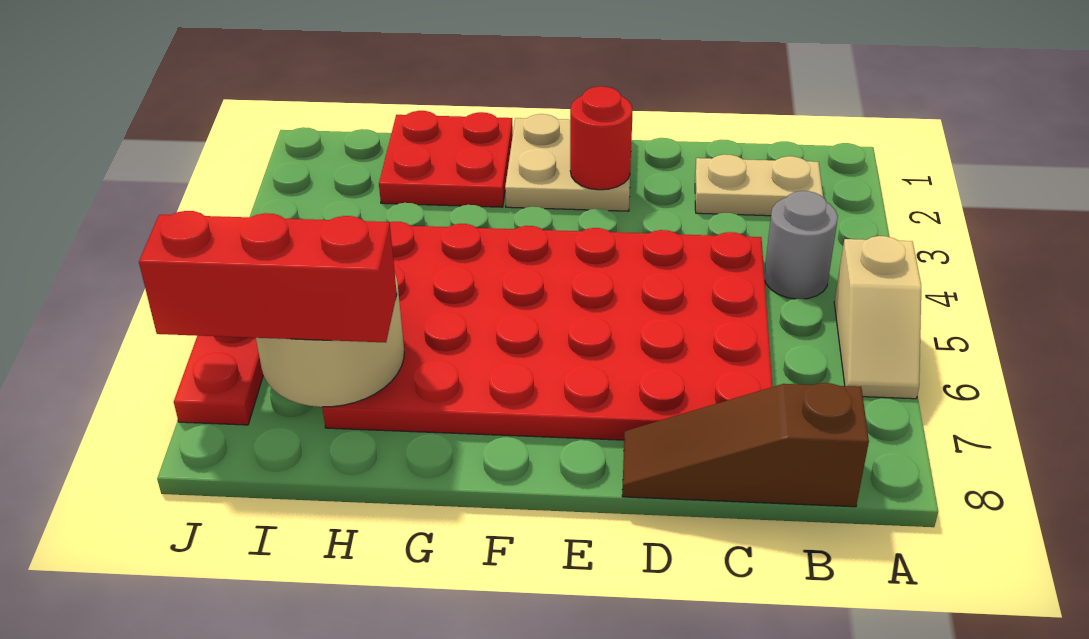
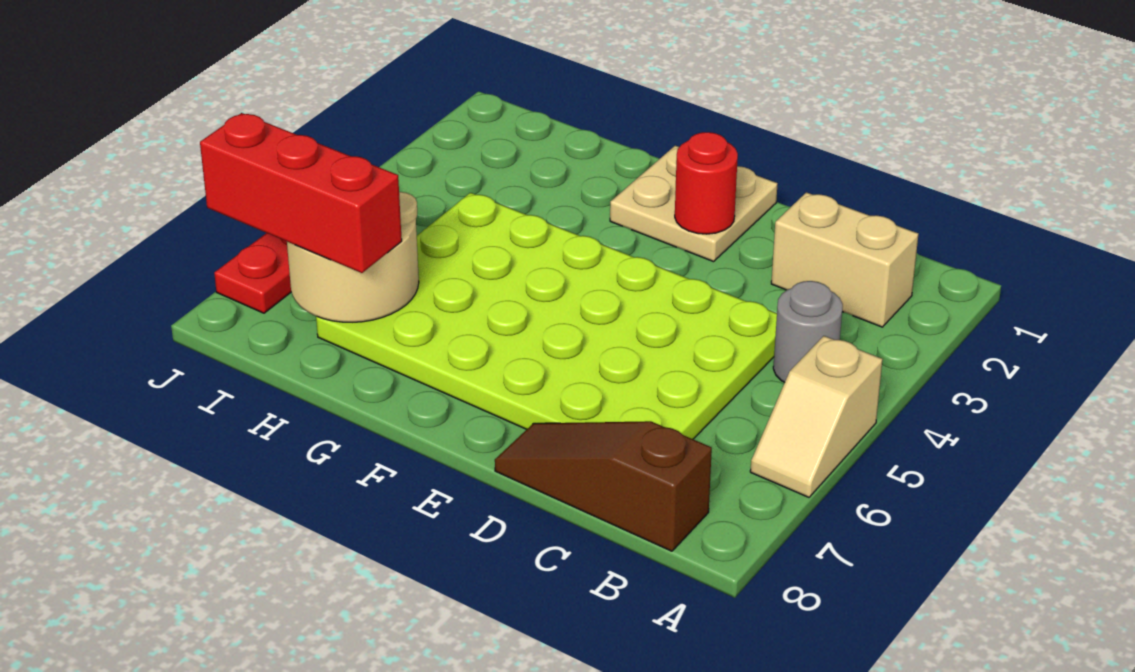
tan plate B2:C2 level 1 -> tan brick B2:C2 level 1
red plate C4:H7 level 1 -> lime plate C4:H7 level 1
red plate G1:H2 level 1 -> none

